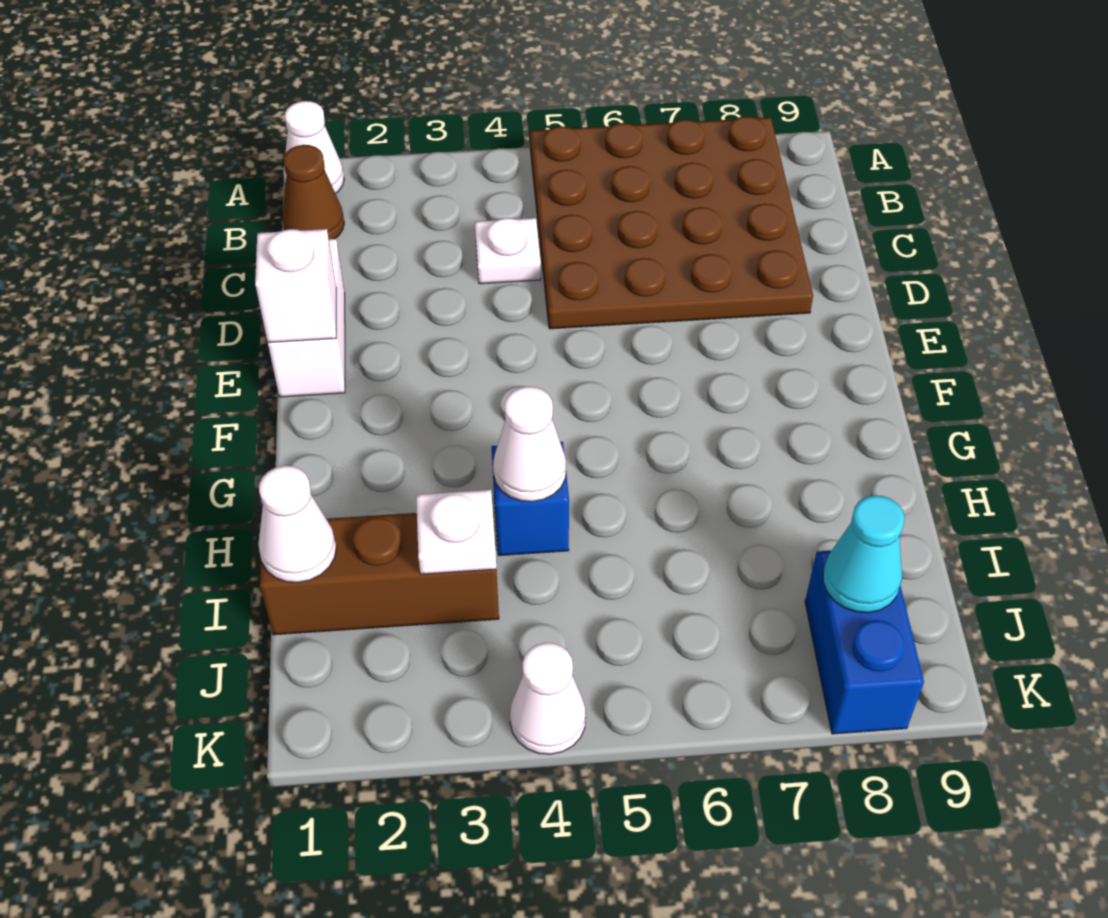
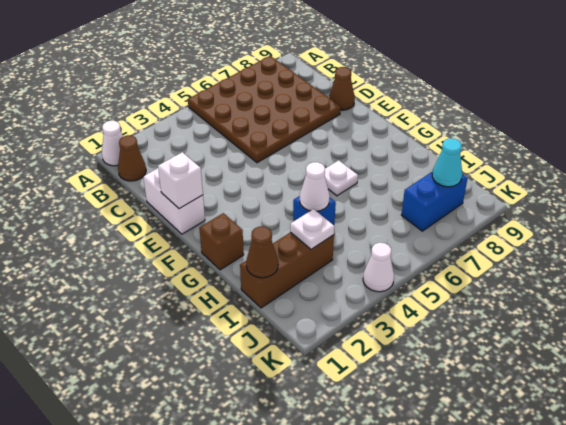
white plate C4 level 1 -> white plate G6 level 1
none -> brown cone D9 level 1
none -> brown brick G1 level 1
white cone I1 level 2 -> brown cone I1 level 2
blue brick J8:K8 level 1 -> blue brick J7:J8 level 1

